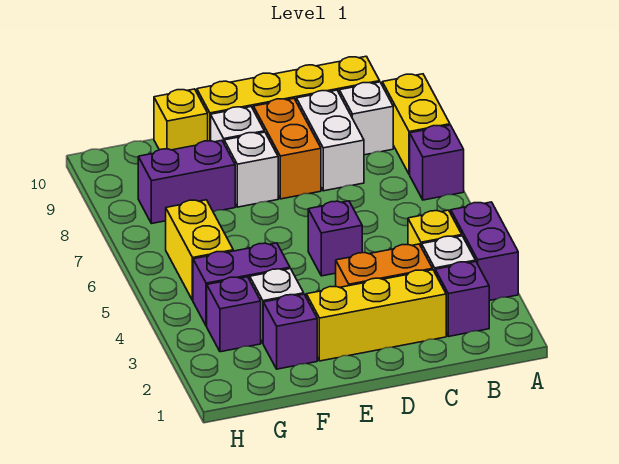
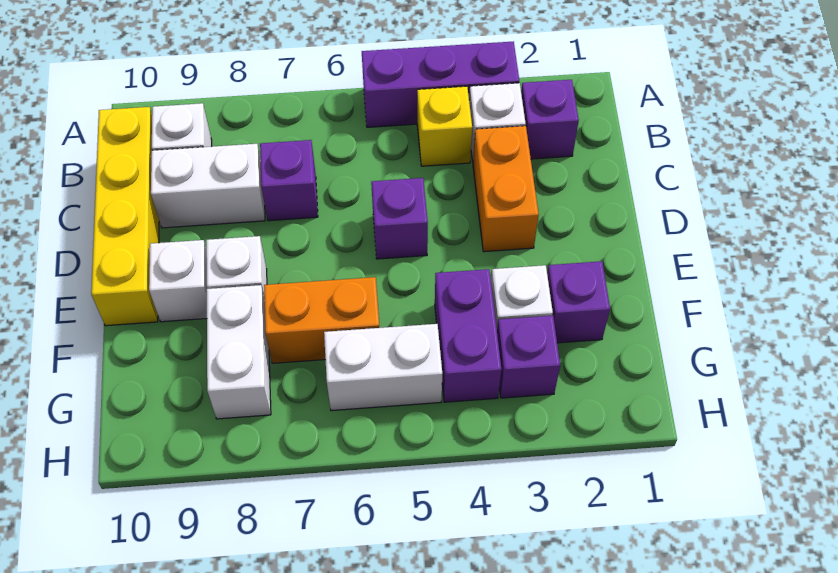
purple brick A3:A4 level 1 -> purple brick A3:A5 level 1
purple brick A7 level 1 -> purple brick C7 level 1
yellow brick A8:A9 level 1 -> none
yellow brick C2:E2 level 1 -> none
orange brick D8:D9 level 1 -> orange brick F6:F7 level 1
purple brick F8:G8 level 1 -> white brick F8:G8 level 1
yellow brick F10 level 1 -> none
yellow brick G5:G6 level 1 -> white brick G5:G6 level 1

